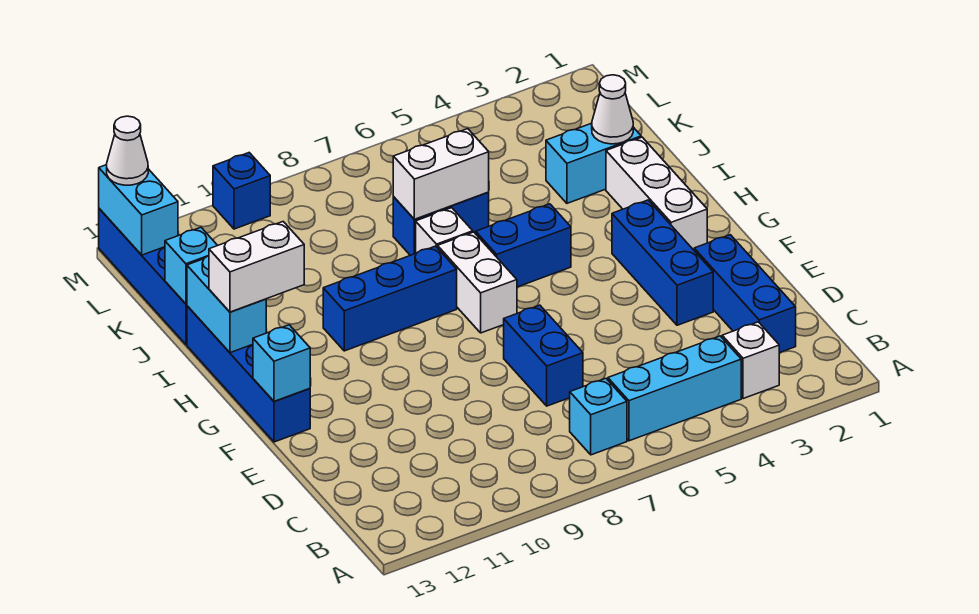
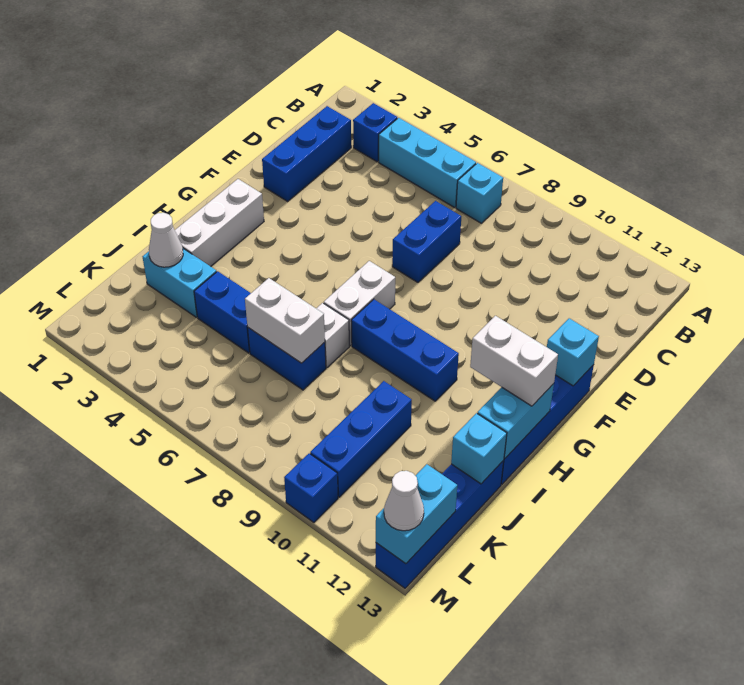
white brick B3 level 1 -> blue brick B3 level 1
blue brick E3:G3 level 1 -> blue brick J10:L10 level 1
blue brick H5:H6 level 1 -> blue brick J4:J5 level 1

